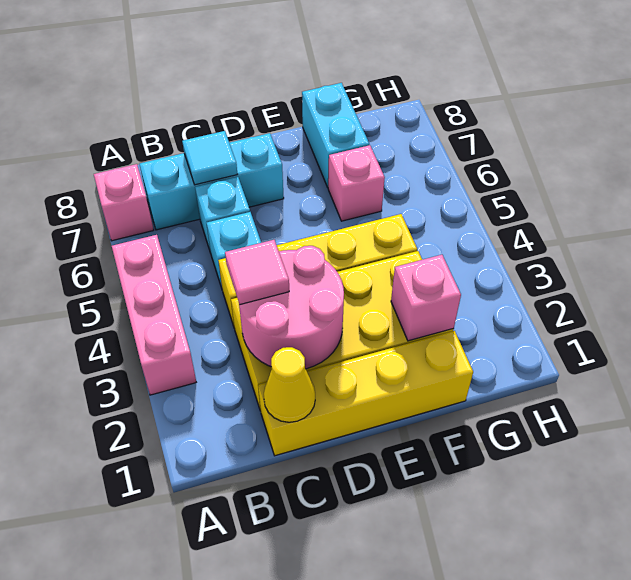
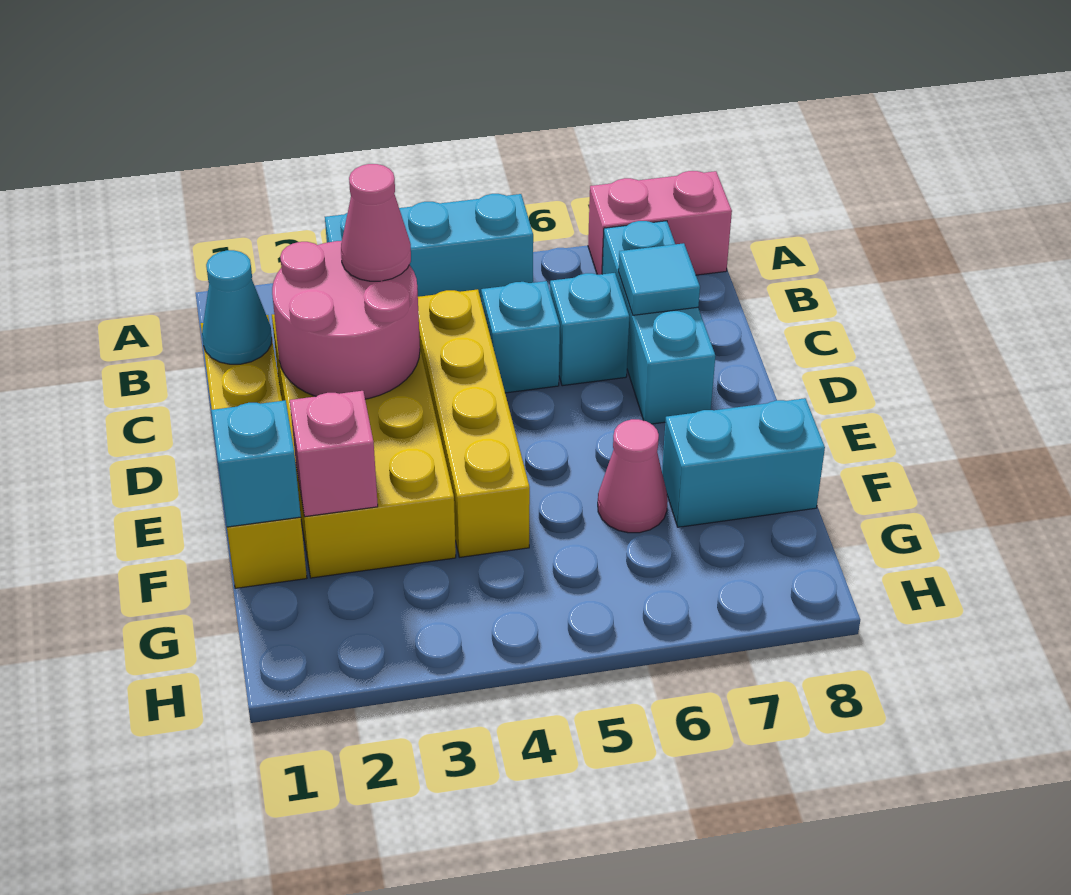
pink brick A3:A5 level 1 -> cyan brick A3:A5 level 1
pink brick A7 level 1 -> pink brick A7:A8 level 1
yellow cone C1 level 2 -> cyan cone C1 level 2
pink tile C3 level 3 -> pink cone C3 level 3
none -> cyan brick F1 level 2
pink brick F6 level 1 -> pink cone F6 level 1

